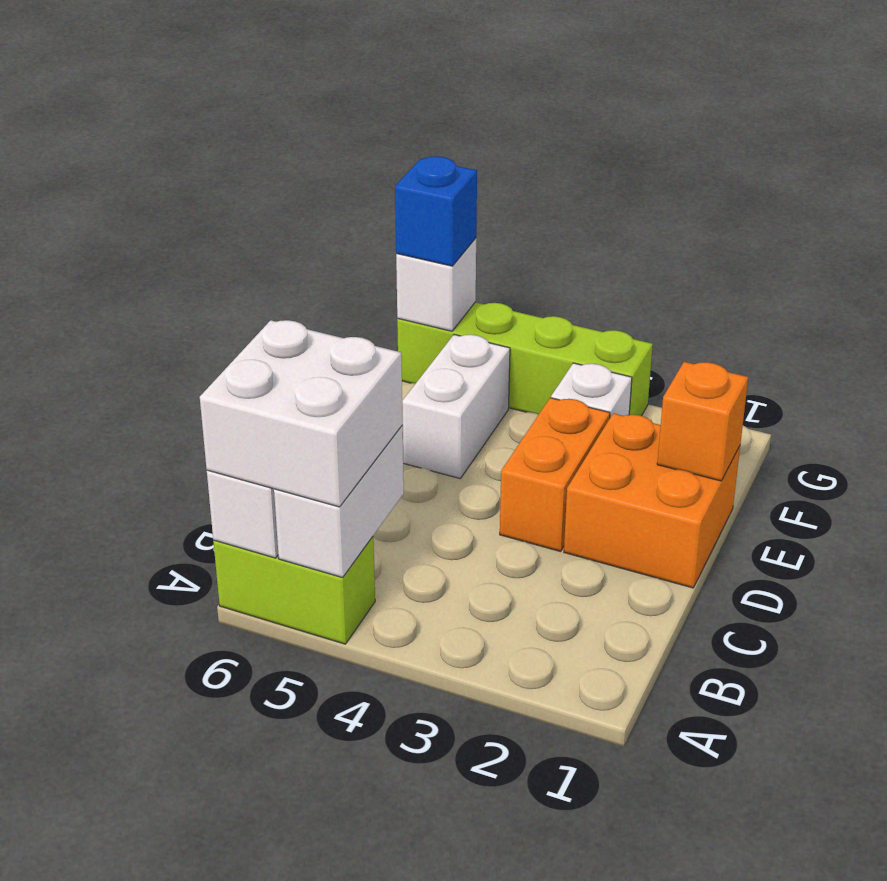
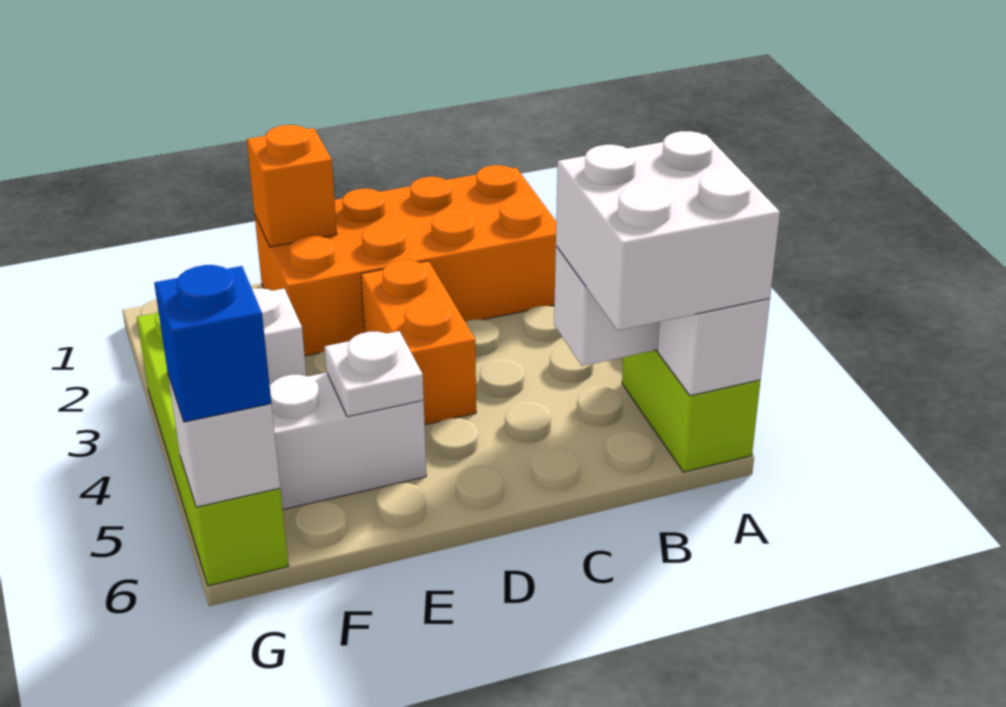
orange brick D1:E2 level 1 -> orange brick B1:E2 level 1
orange brick D3:E3 level 1 -> orange brick D3:D4 level 1
none -> white plate E5 level 2

